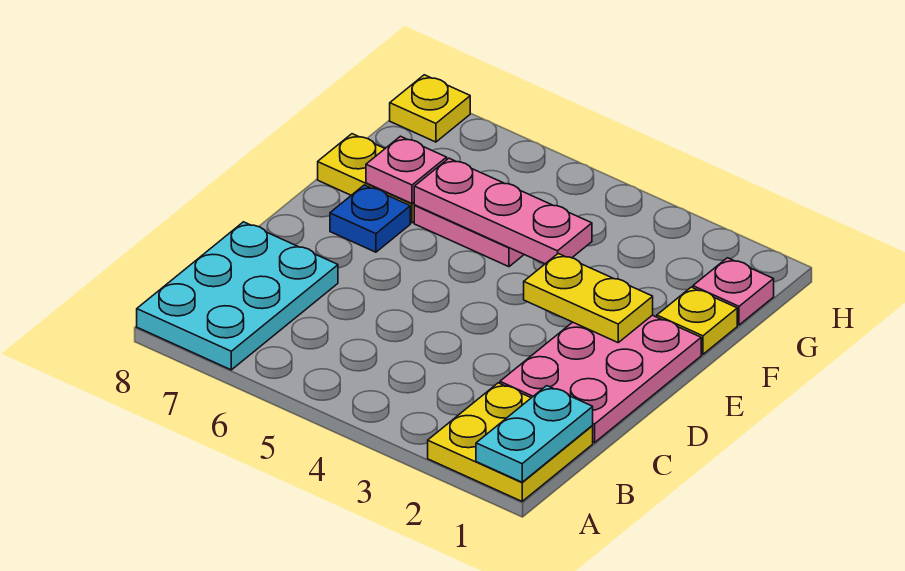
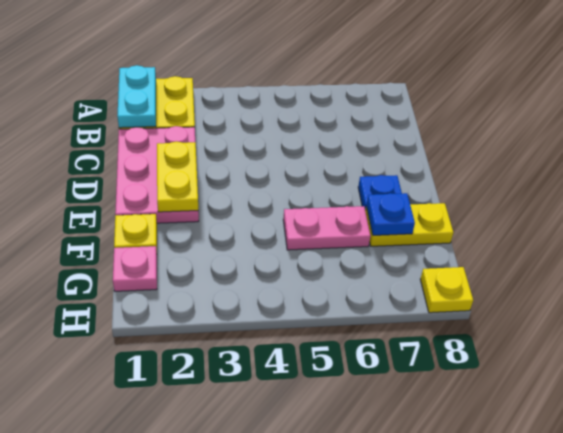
cyan plate A7:C8 level 1 -> none
yellow plate E2:E3 level 2 -> yellow plate D2:E2 level 2
pink plate F4:F6 level 2 -> none
pink plate F7 level 2 -> blue plate F7 level 2

